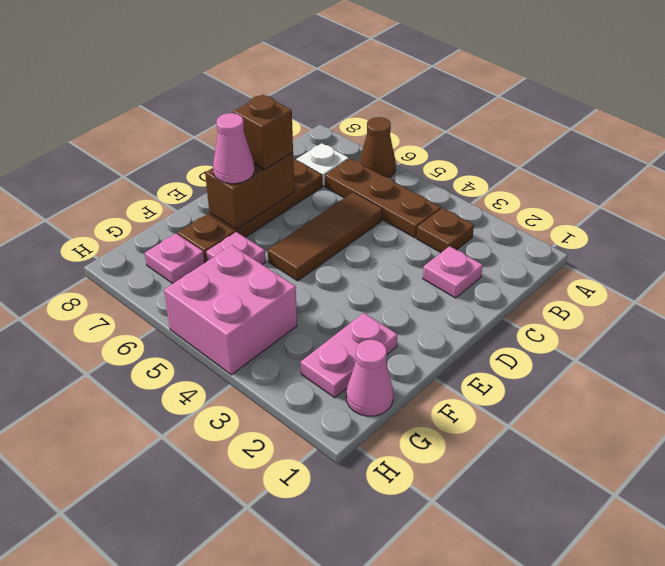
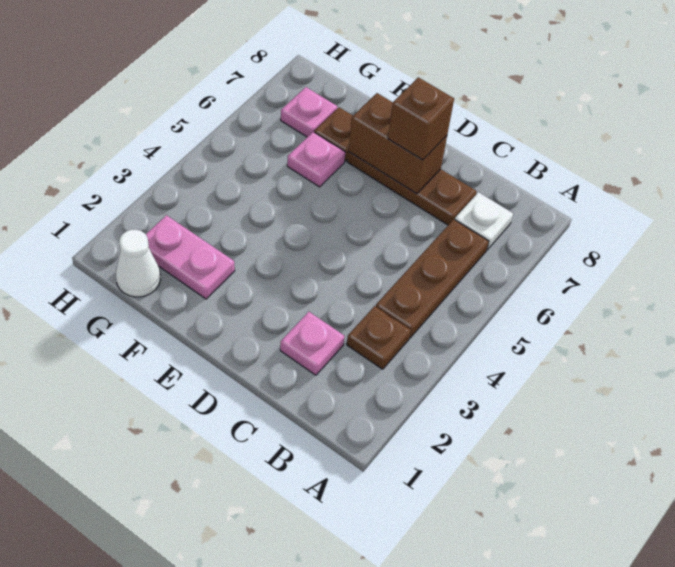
brown cone A6 level 1 -> none
brown tile C5:E5 level 1 -> none
pink cone E7 level 3 -> none
pink cone G1 level 1 -> white cone G1 level 1
pink brick G4:H5 level 1 -> none

